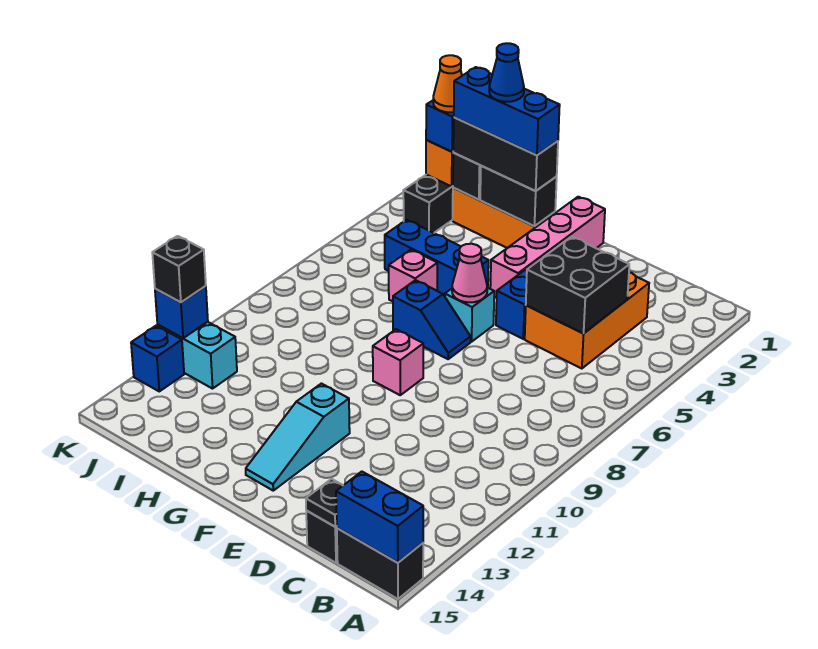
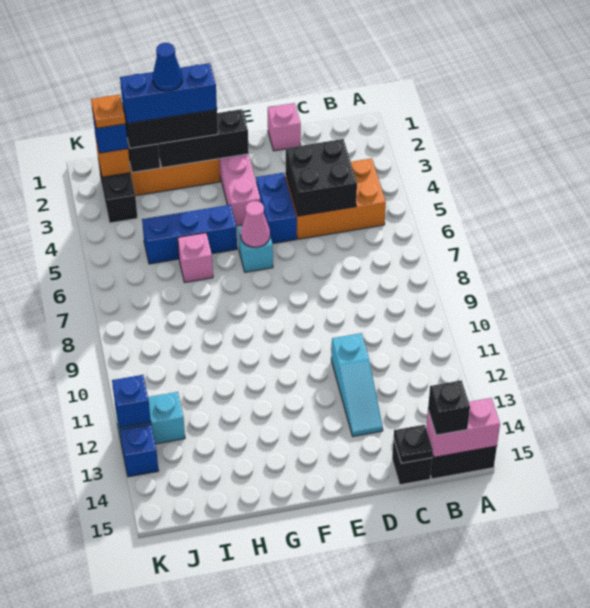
blue brick A15:B15 level 2 -> pink brick A15:B15 level 2
orange brick C3:D5 level 1 -> orange brick B4:D5 level 1
blue slope F7:G7 level 1 top G -> none
pink brick F9 level 1 -> pink brick D1 level 1
cyan slope F12:F14 level 1 top 12 -> cyan slope D11:D13 level 1 top 11
black brick G2:H2 level 2 -> black brick F2:H2 level 2
orange cone J2 level 4 -> orange plate J2 level 4
black brick K12 level 3 -> black brick B15 level 3

